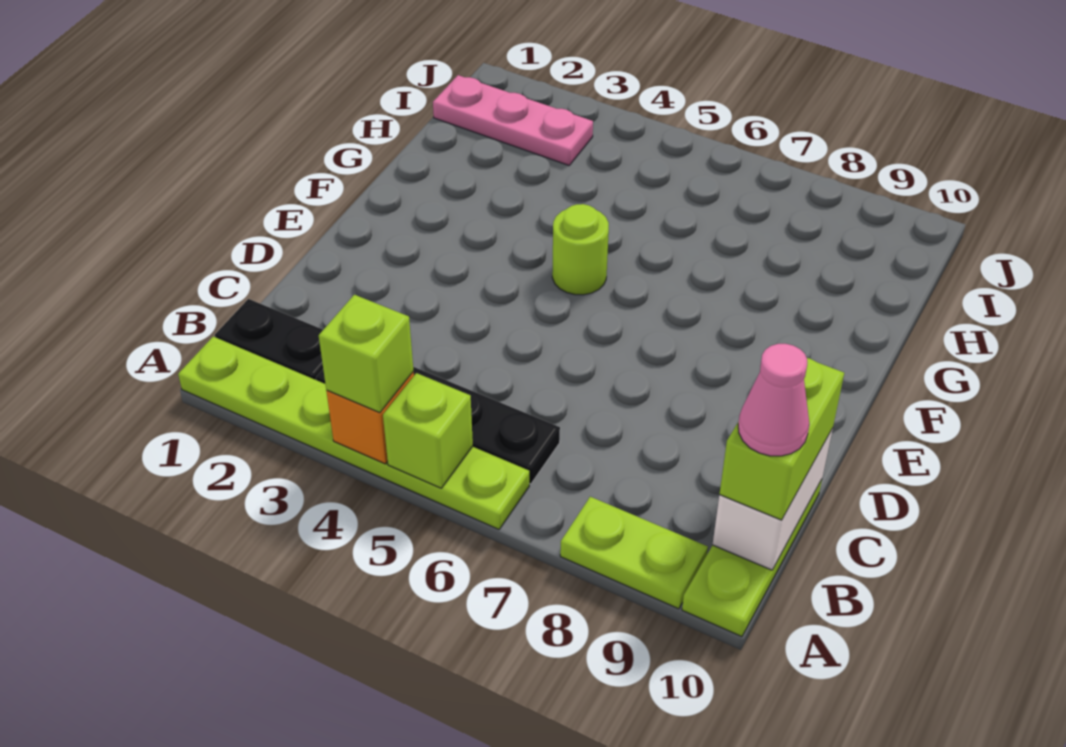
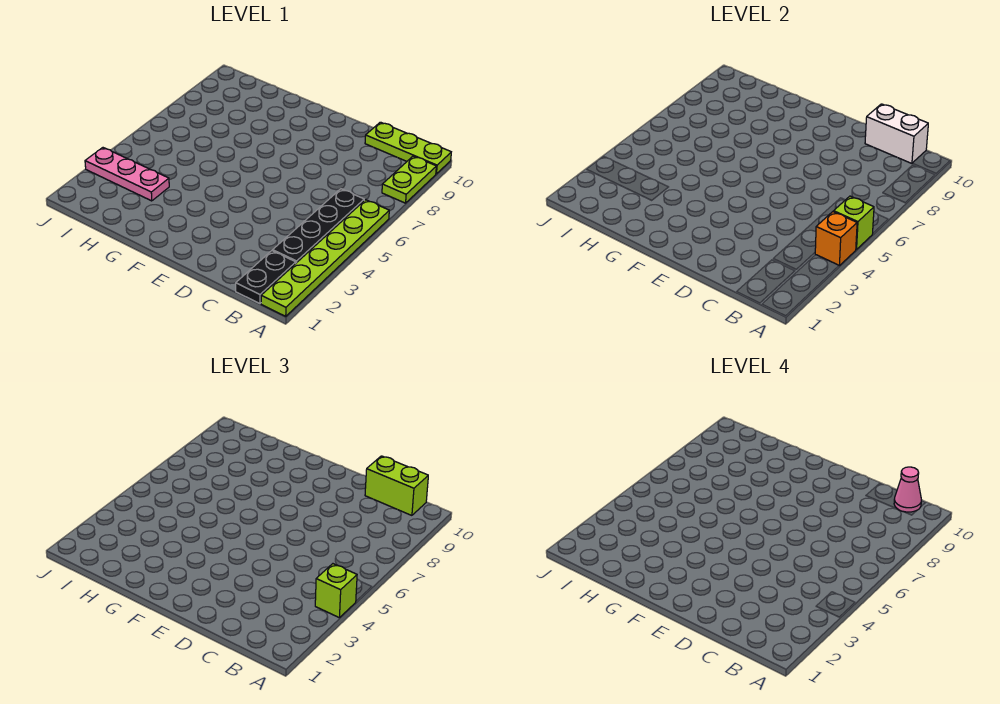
lime round brick F5 level 1 -> none
pink plate I1:I3 level 1 -> pink plate H3:J3 level 1

